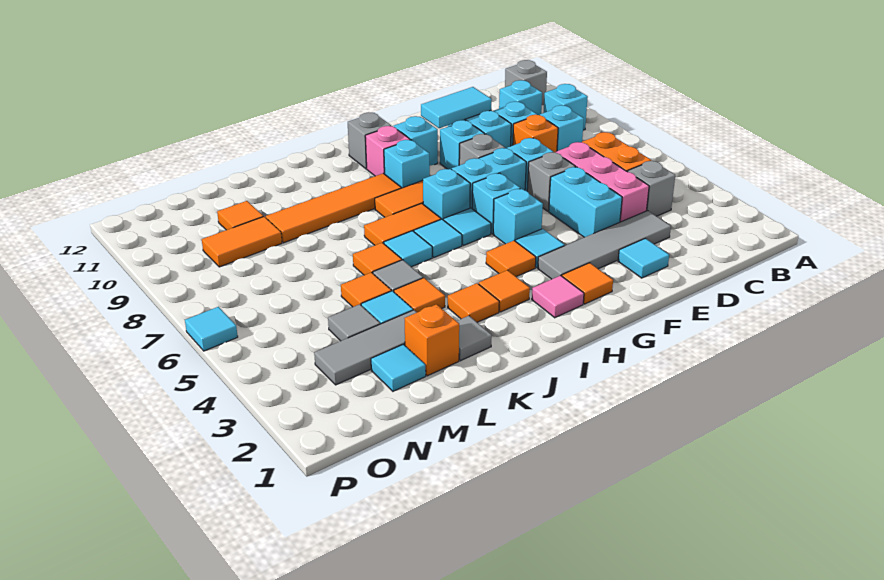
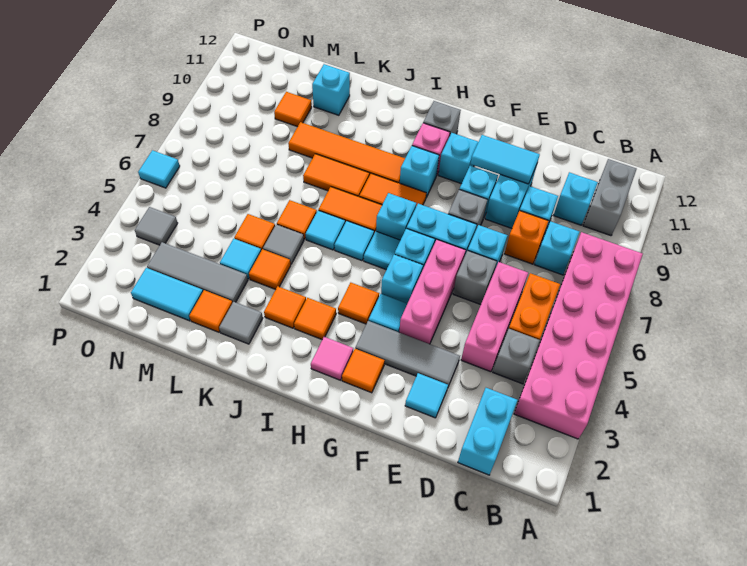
none -> pink brick A3:B8 level 1
cyan brick B9 level 1 -> cyan brick L11 level 1
grey brick B11 level 1 -> grey brick B10:B11 level 1
grey tile D3:G3 level 1 -> grey tile E3:G3 level 1
cyan brick E4:E5 level 1 -> cyan brick C1:C2 level 1
none -> pink brick F4:F6 level 1
orange brick L2 level 1 -> orange tile L2 level 1
cyan tile M2 level 1 -> cyan tile M2:N2 level 1
grey tile M4 level 1 -> grey tile O4 level 1
orange tile M9:N9 level 1 -> orange tile J8:K8 level 1

